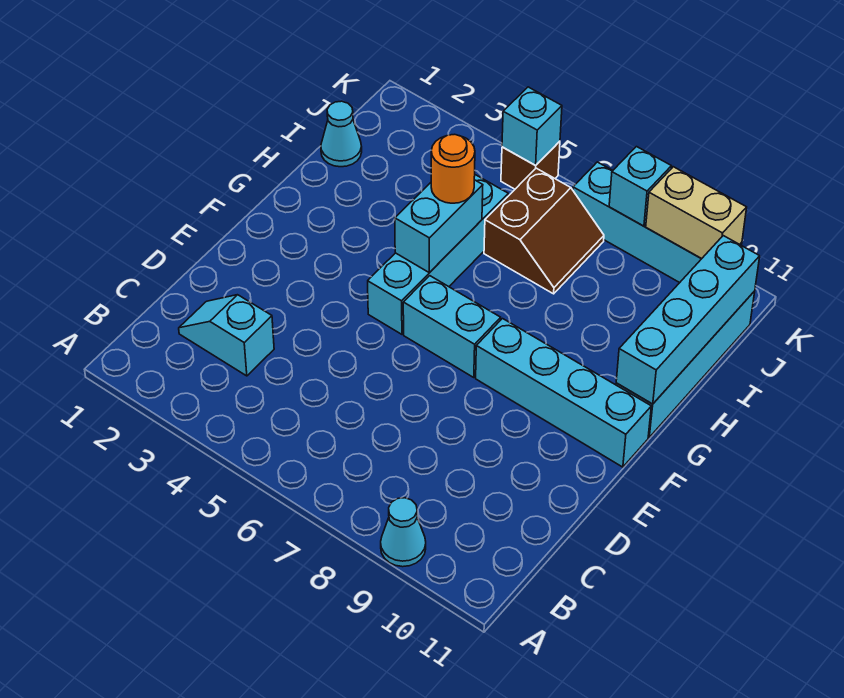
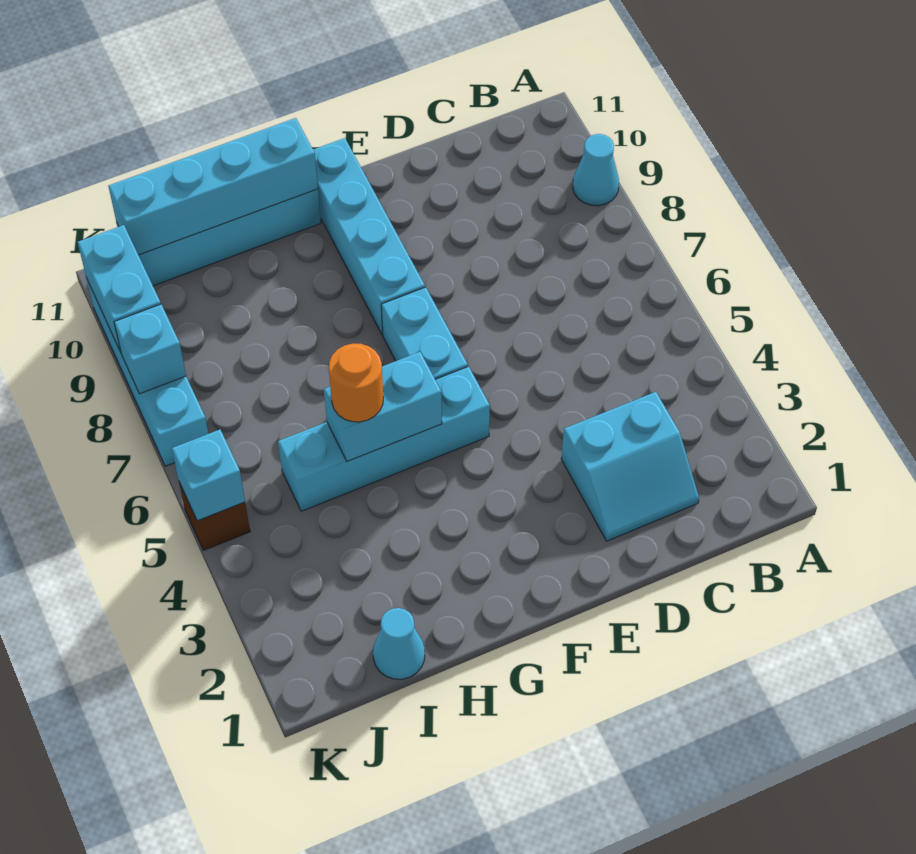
cyan slope C2:C3 level 1 top 3 -> cyan slope C2:D3 level 1 top 3
brown slope I6:J7 level 1 top 6 -> none
tan brick K9:K10 level 2 -> cyan brick K9:K10 level 2

